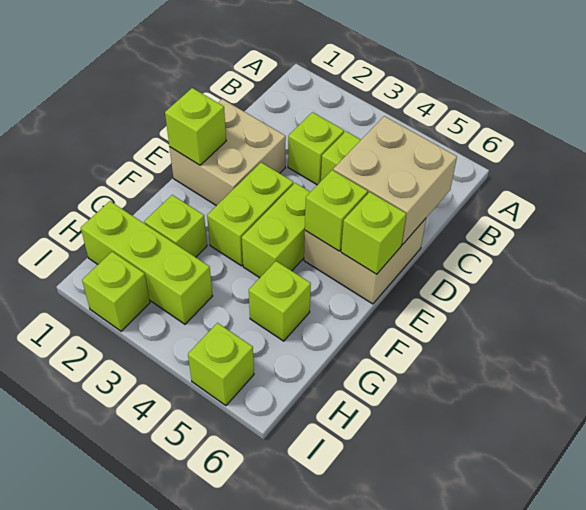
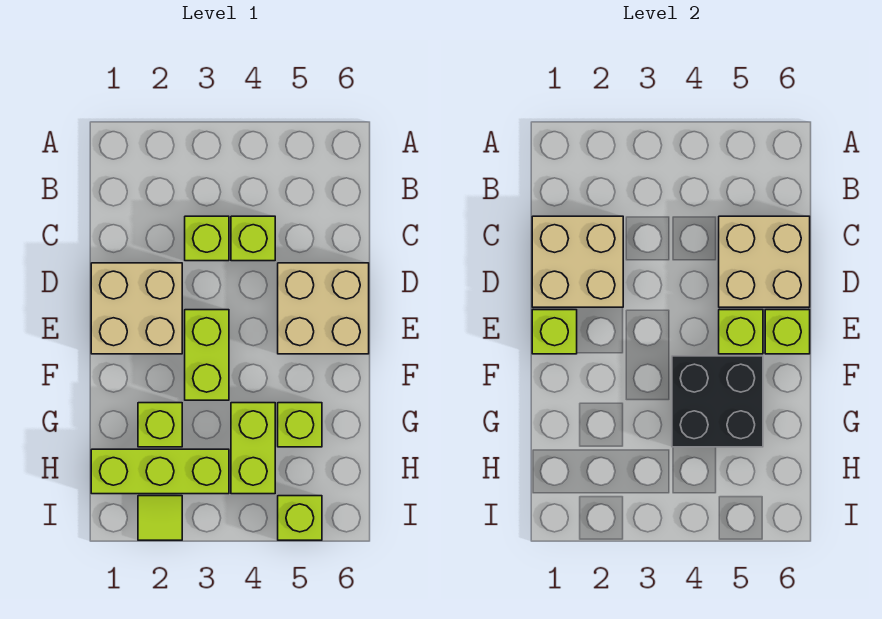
none -> tan brick C1:D2 level 2
lime brick E4:F4 level 1 -> lime brick G4:H4 level 1
none -> black brick F4:G5 level 2
lime brick I2 level 1 -> lime tile I2 level 1

